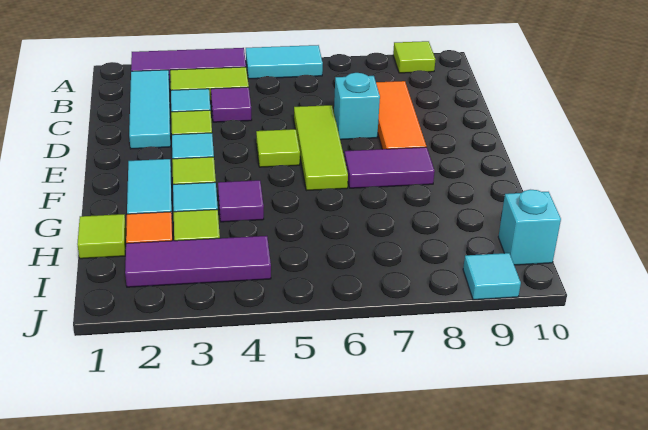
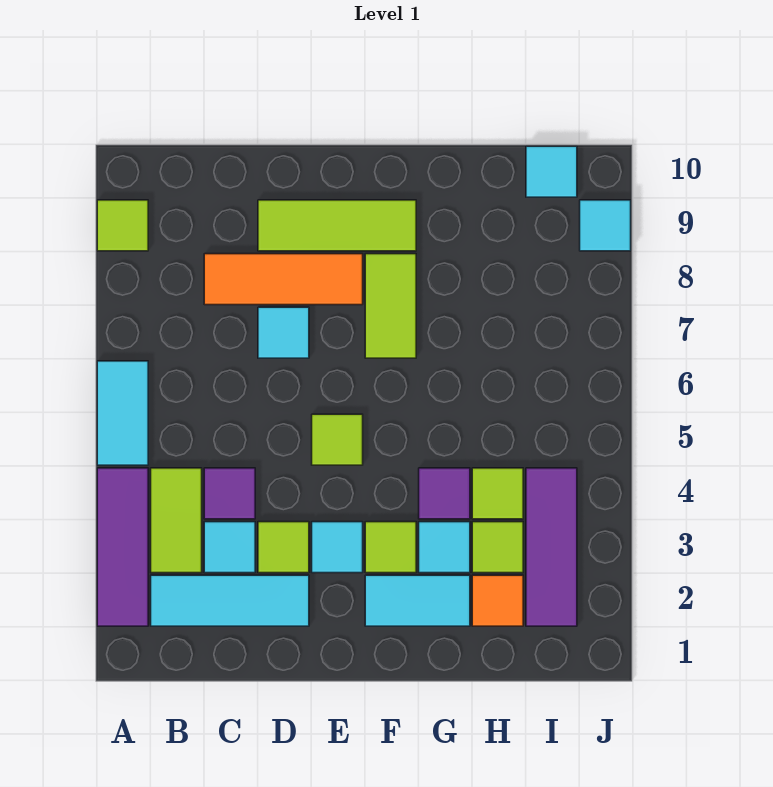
lime tile D6:F6 level 1 -> lime tile D9:F9 level 1
cyan brick D7 level 1 -> cyan tile D7 level 1
purple tile F7:F8 level 1 -> lime tile F7:F8 level 1
lime tile H1 level 1 -> lime tile H4 level 1
cyan brick I10 level 1 -> cyan tile I10 level 1

